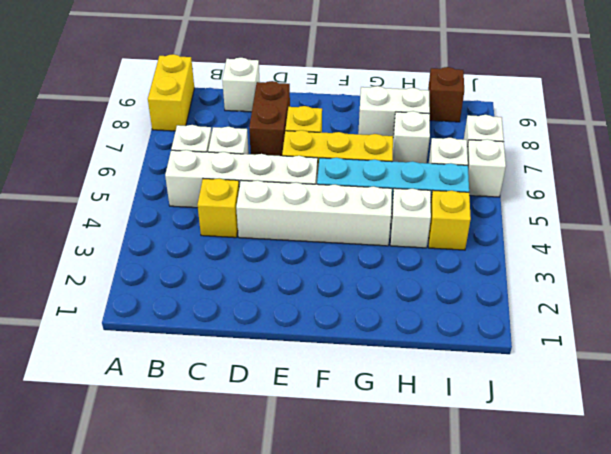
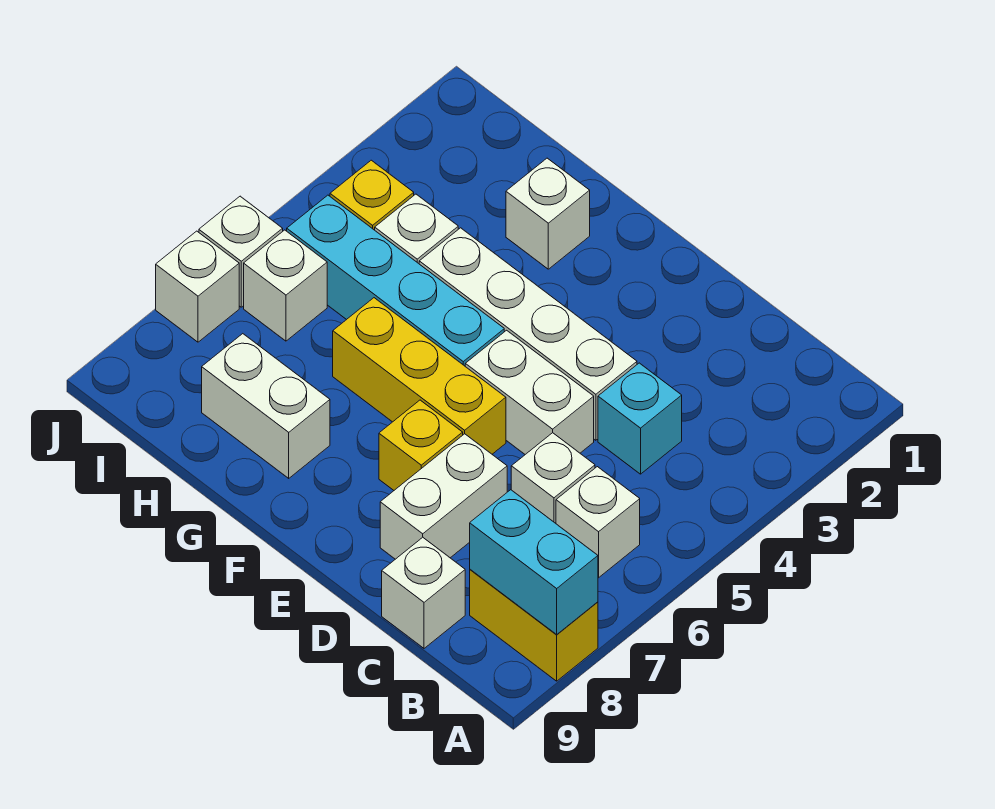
yellow brick A8:A9 level 1 -> yellow brick A8:B8 level 1
none -> cyan brick A8:B8 level 2
white brick B5:E5 level 1 -> white brick D5:E5 level 1
yellow brick C4 level 1 -> cyan brick C4 level 1
brown brick D7:D8 level 1 -> white brick D7:D8 level 1
white brick H7 level 1 -> white brick G2 level 1
brown brick I9 level 1 -> none

